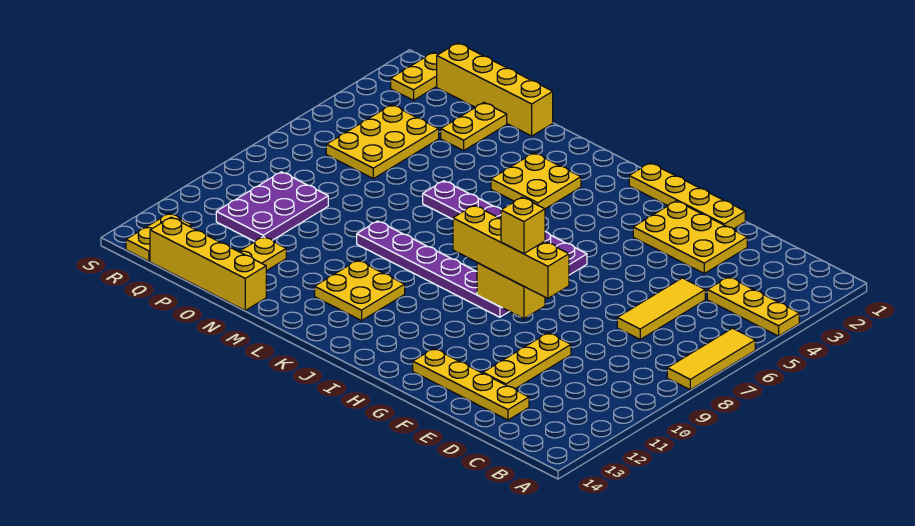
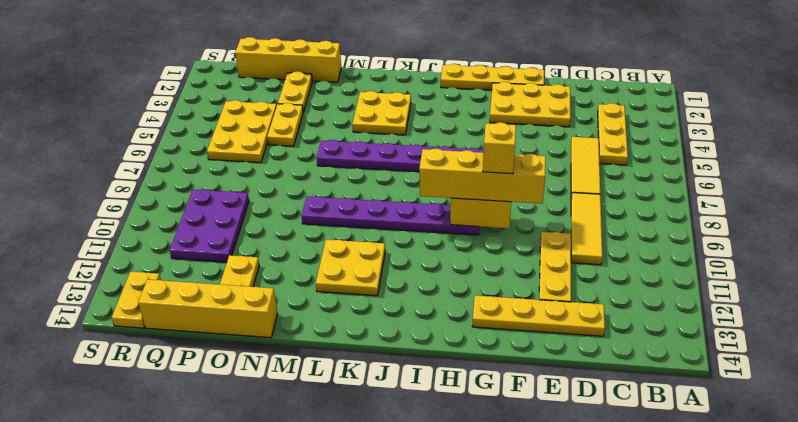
yellow plate A4:C4 level 1 -> yellow plate C3:C5 level 1
yellow tile A6:A8 level 1 -> yellow tile D8:D10 level 1
yellow plate R1:R2 level 1 -> yellow plate O4:O5 level 1

